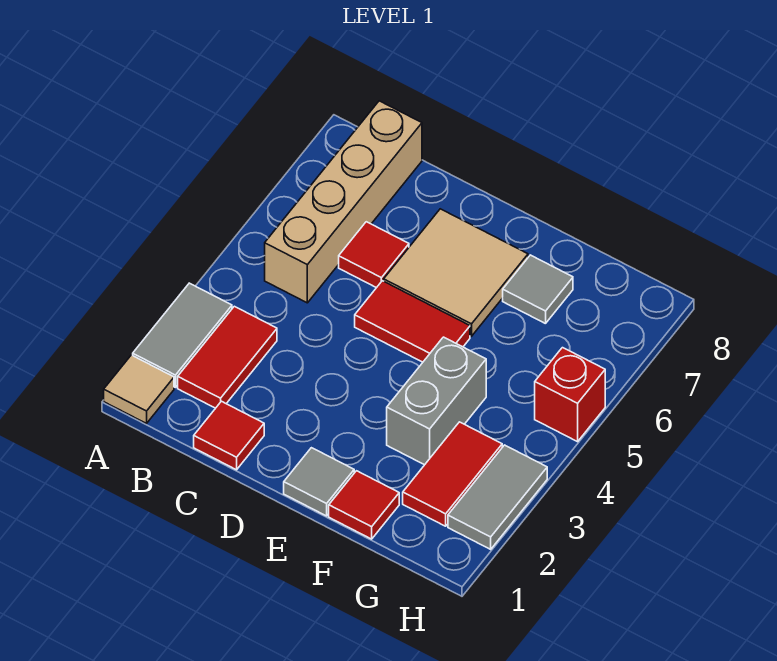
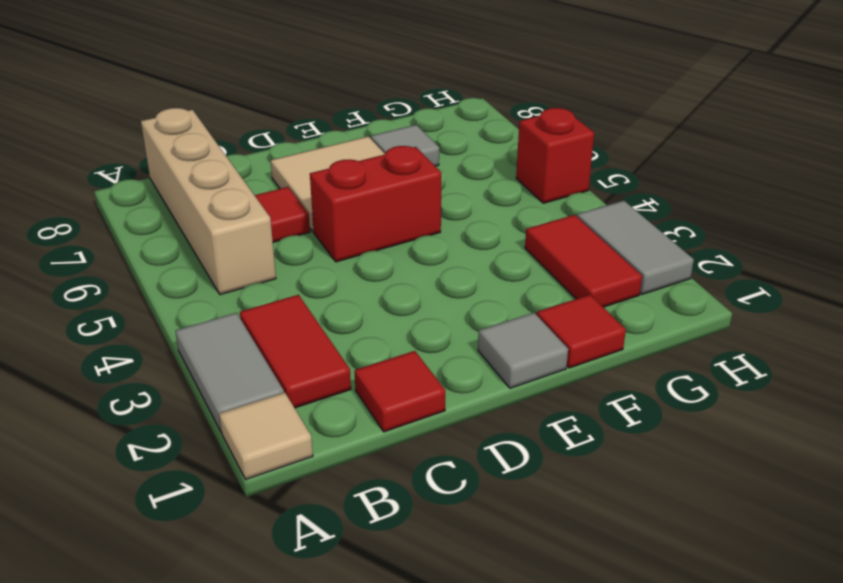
red tile D5:E5 level 1 -> red brick D5:E5 level 1
grey brick F3:F4 level 1 -> none

